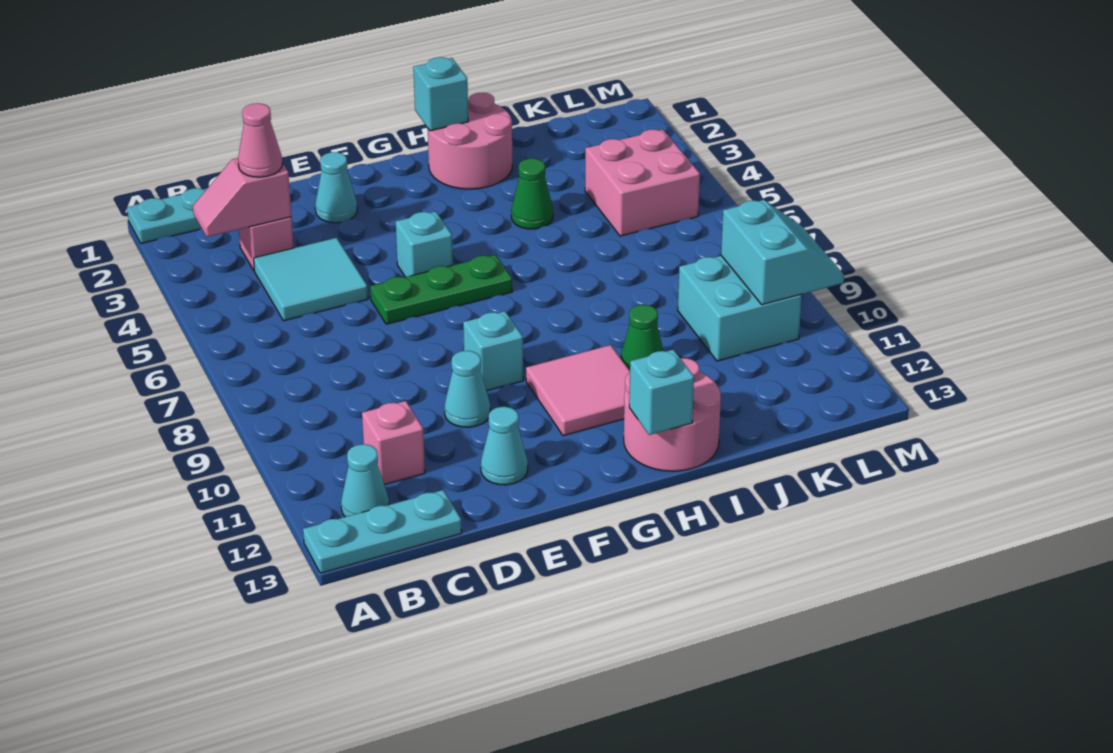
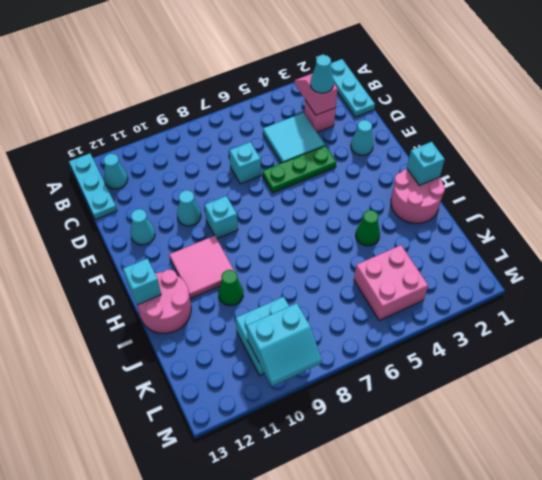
pink cone C3 level 3 -> cyan cone C3 level 3
pink brick C11 level 1 -> none
green plate E6:G6 level 1 -> green plate E4:E6 level 1
cyan brick F5 level 1 -> cyan brick D7 level 1

